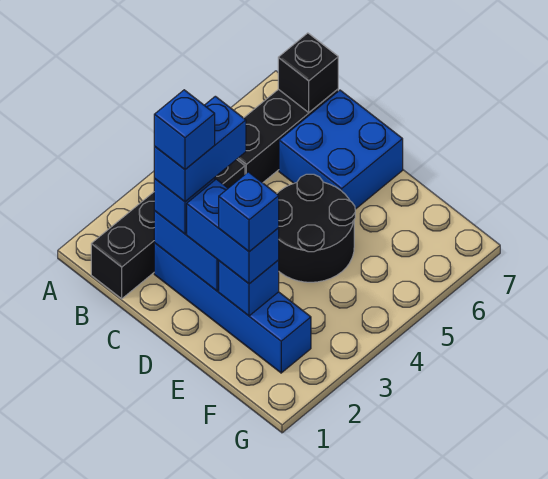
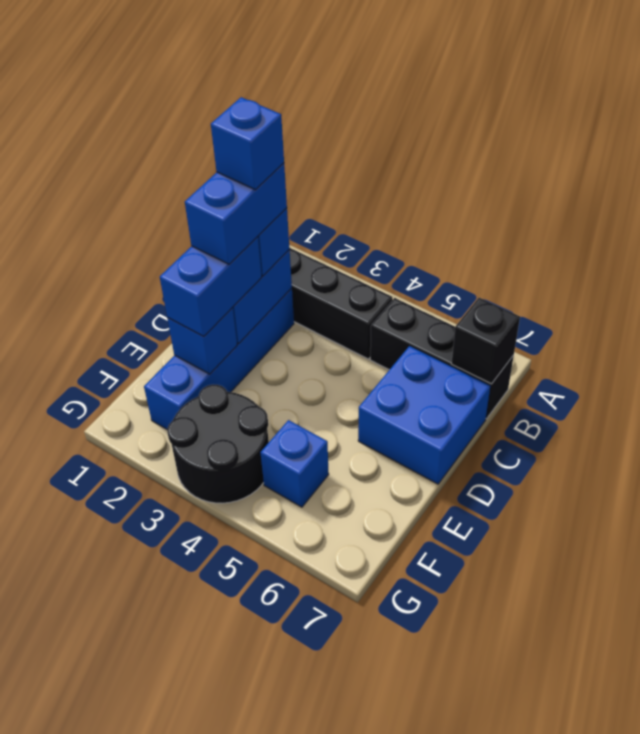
blue brick C2:C3 level 4 -> blue brick C2:D2 level 4
black round brick D4:E5 level 1 -> black round brick F3:G4 level 1
blue brick E2 level 4 -> blue brick F5 level 1

